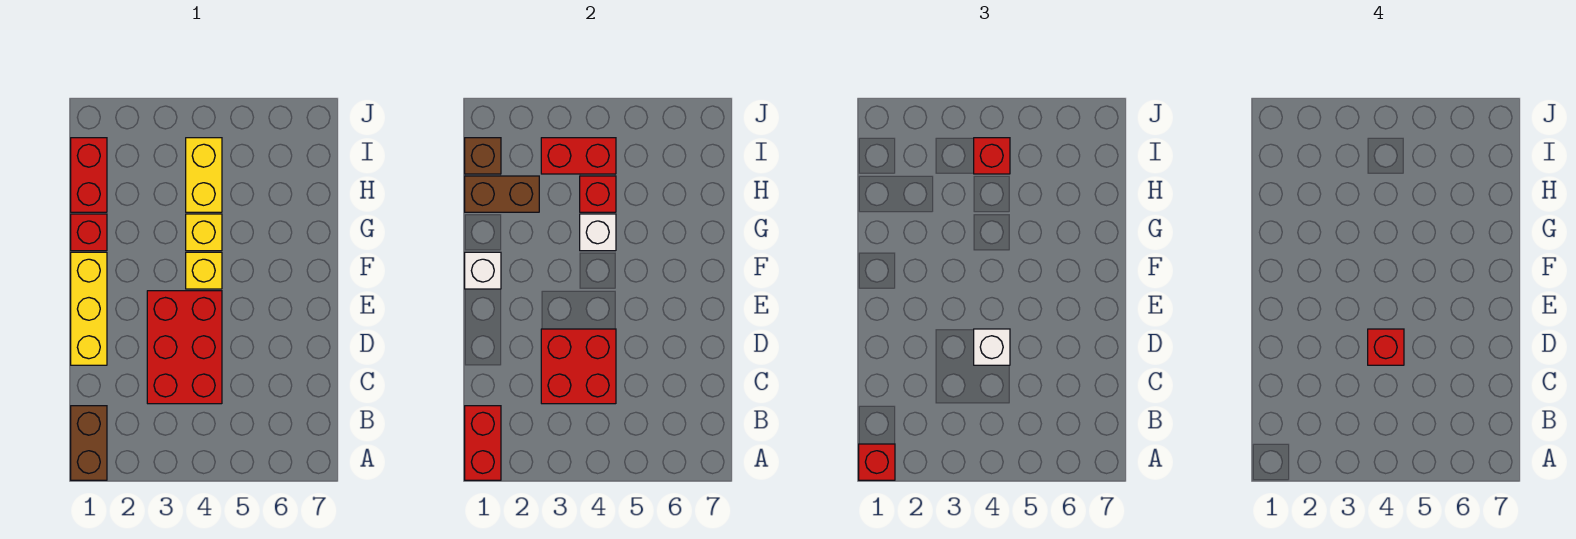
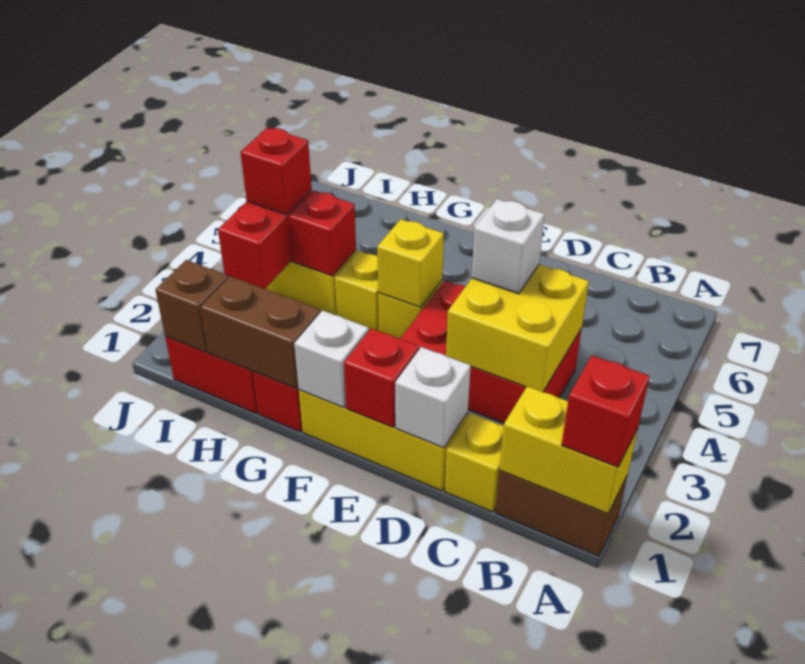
red brick A1:B1 level 2 -> yellow brick A1:B1 level 2
none -> yellow brick C1 level 1
red brick C3:D4 level 2 -> yellow brick C3:D4 level 2
red brick D4 level 4 -> red brick E1 level 2
none -> yellow brick F4 level 2
white brick G4 level 2 -> white brick D1 level 2
brown brick H1:H2 level 2 -> brown brick G1:H1 level 2

